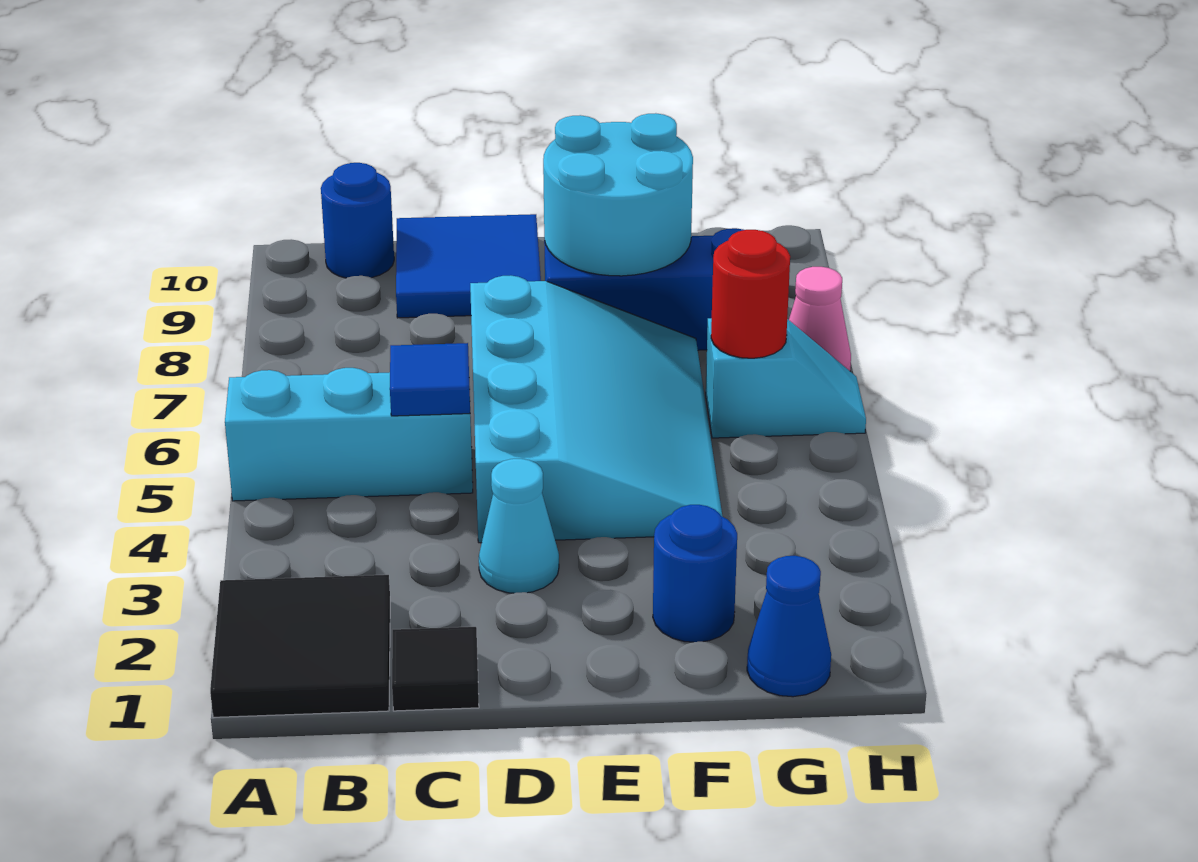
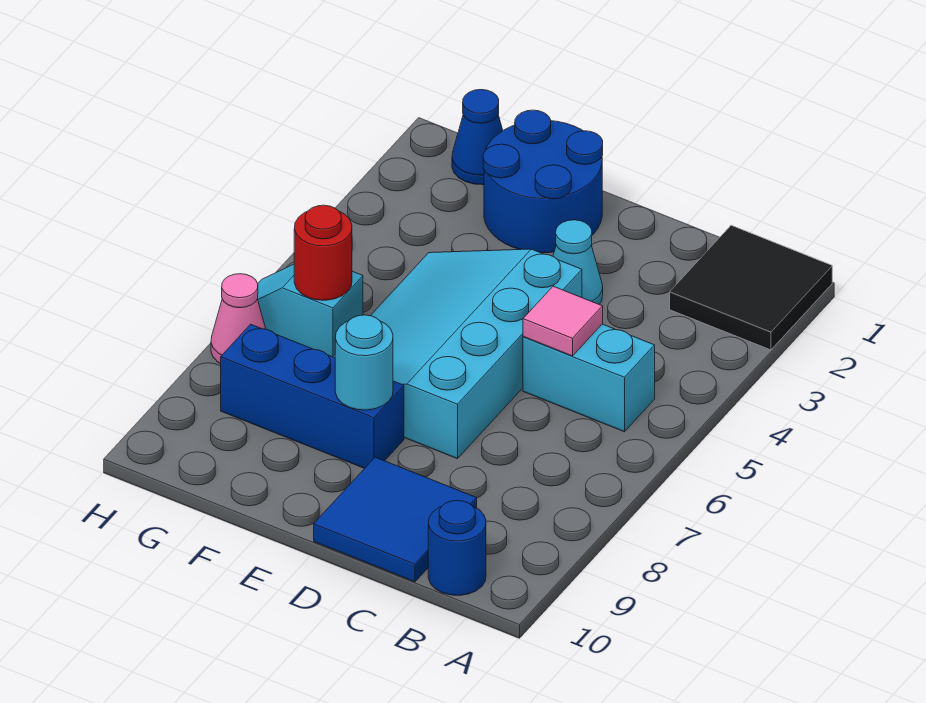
cyan brick A5:C5 level 1 -> cyan brick B5:C5 level 1
black tile C1 level 1 -> none
blue tile C5 level 2 -> pink tile C5 level 2
cyan round brick E8:F9 level 2 -> cyan round brick E8 level 2
blue round brick F2 level 1 -> blue round brick E1:F2 level 1

